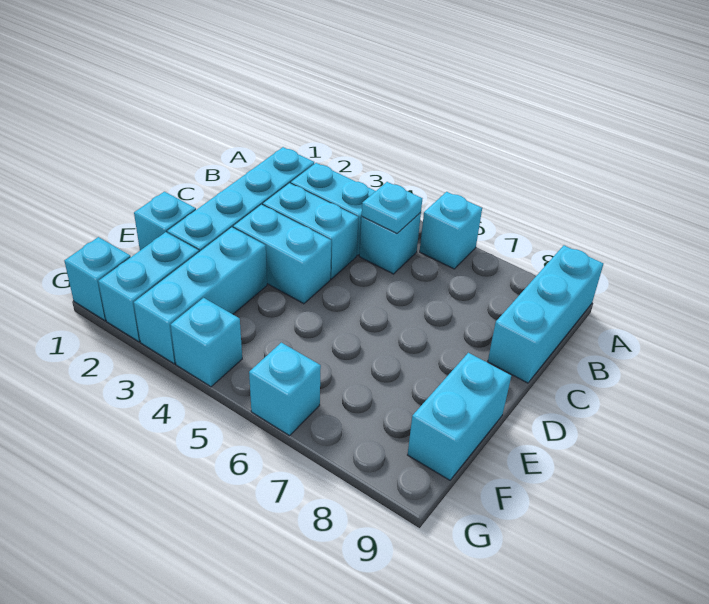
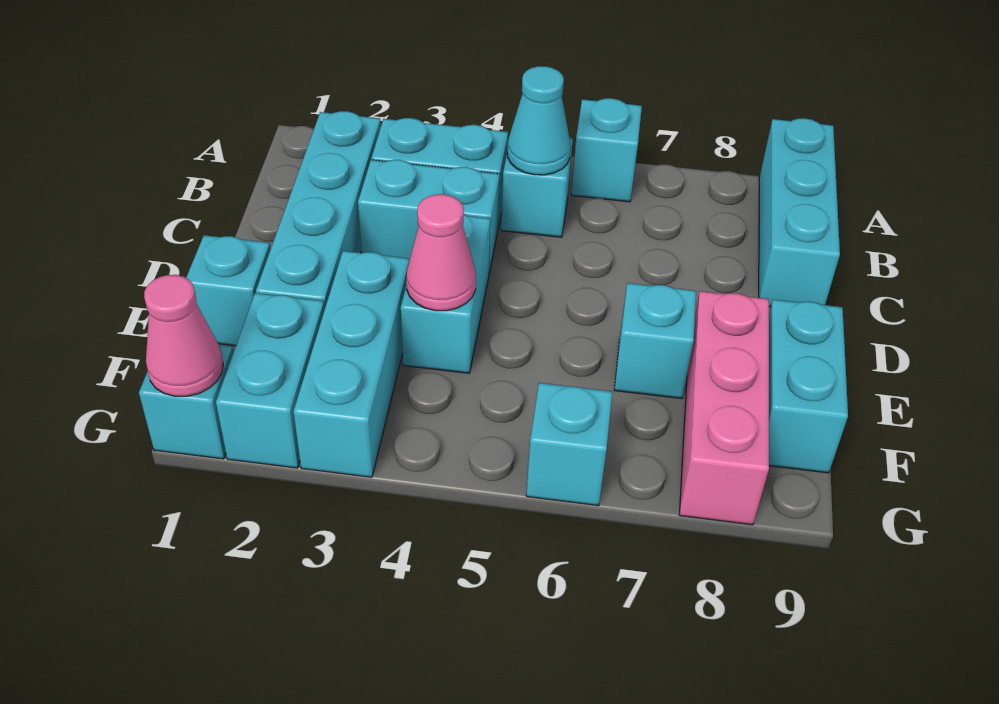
cyan plate B5 level 2 -> cyan cone B5 level 2
cyan brick D3:D4 level 1 -> cyan brick D4:E4 level 1
none -> pink cone E4 level 2
none -> pink brick E8:G8 level 1
none -> pink cone G1 level 2
cyan brick G4 level 1 -> cyan brick E7 level 1

